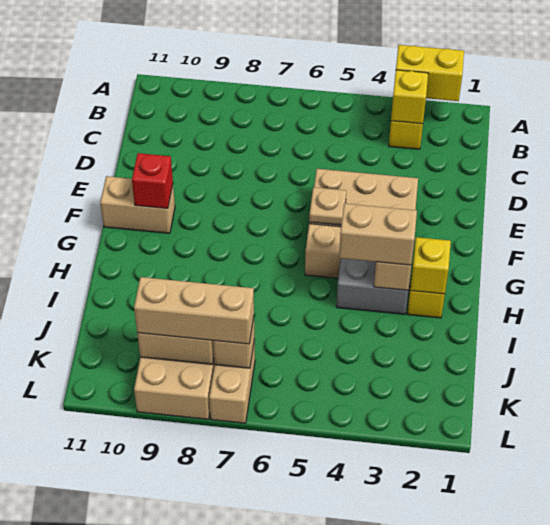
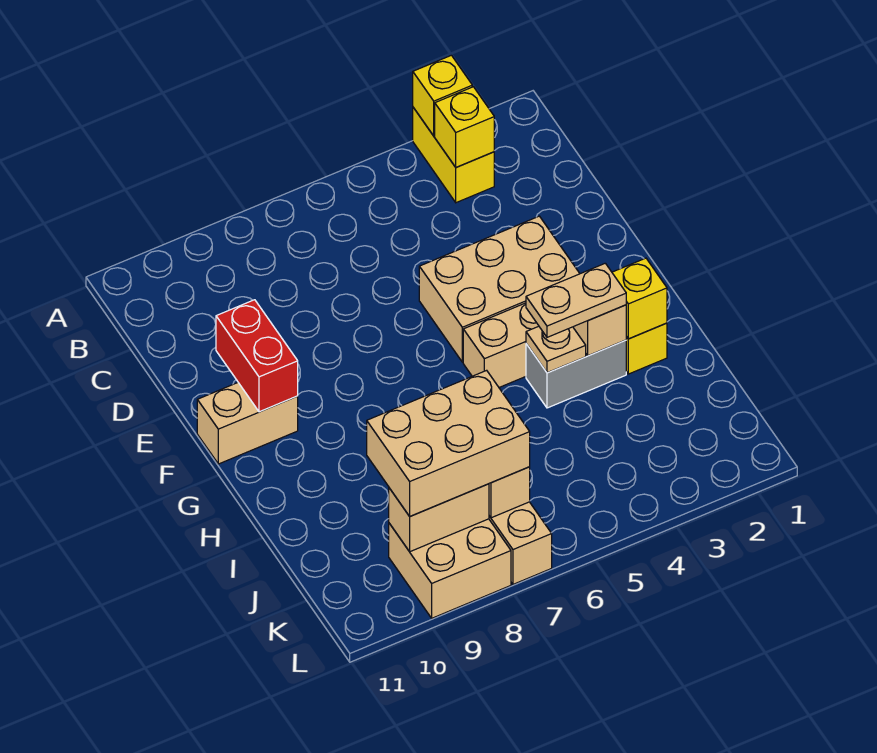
yellow brick A2:A3 level 2 -> yellow brick A3 level 2
tan plate F5 level 2 -> tan plate H4 level 2
red brick F10 level 2 -> red brick E10:F10 level 2
tan brick H3:H4 level 3 -> tan plate H3:H4 level 3
tan brick K7:K9 level 3 -> tan brick J7:K9 level 3

